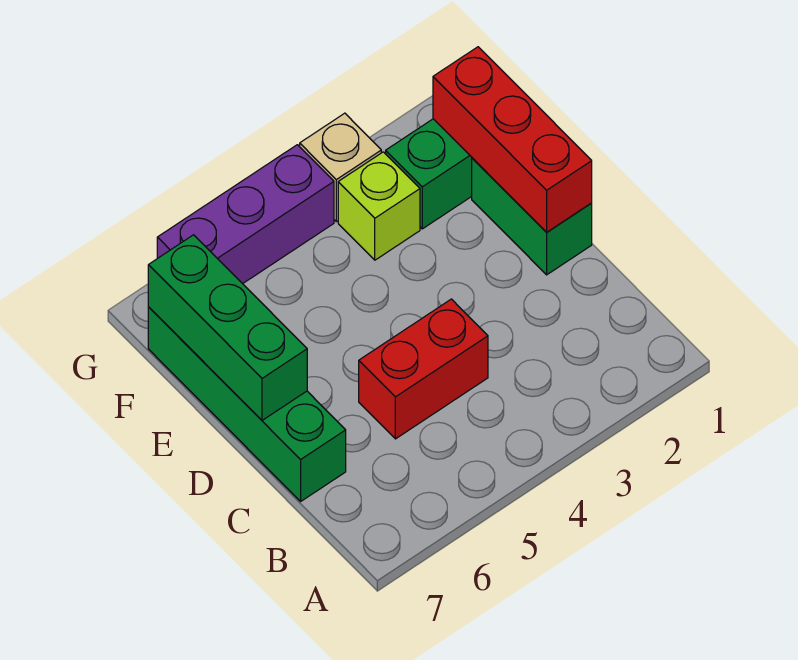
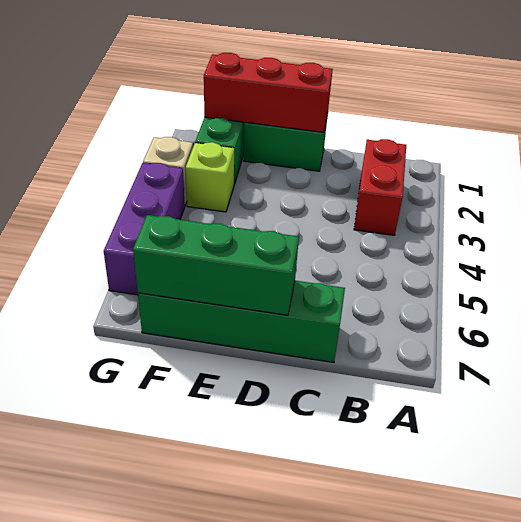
red brick C4:C5 level 1 -> red brick B2:B3 level 1

